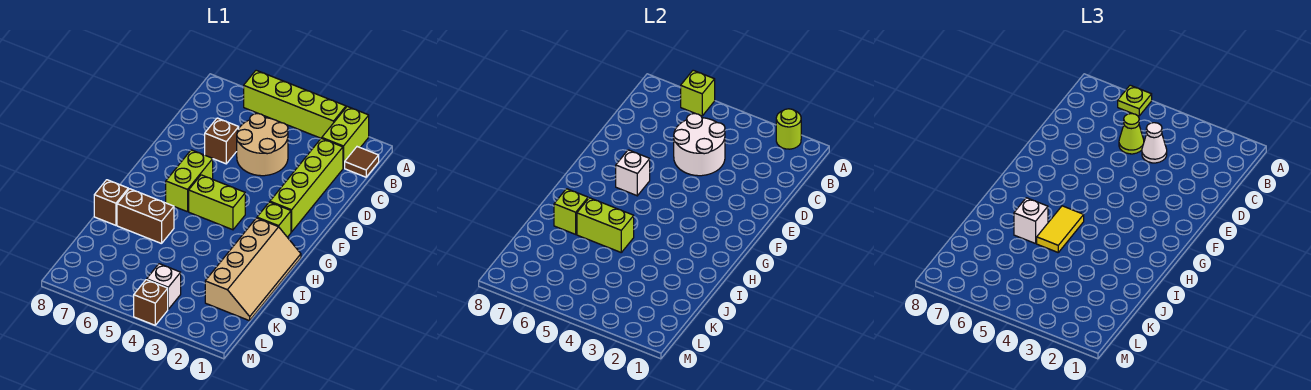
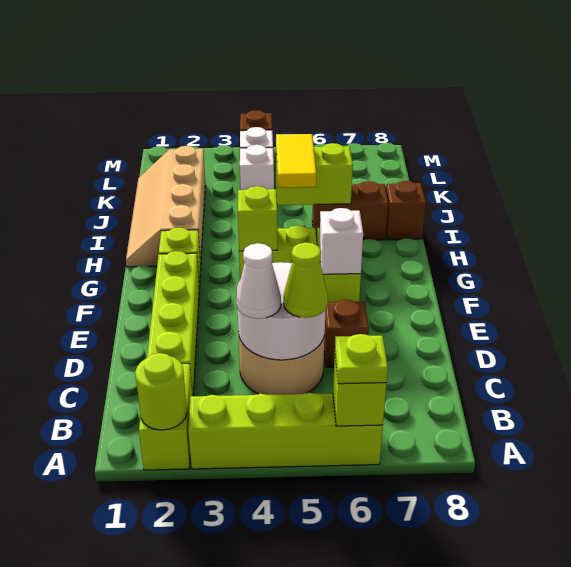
brown tile B1 level 1 -> none
white brick I6 level 3 -> white brick K4 level 1
lime brick I7 level 2 -> lime brick G4 level 2

